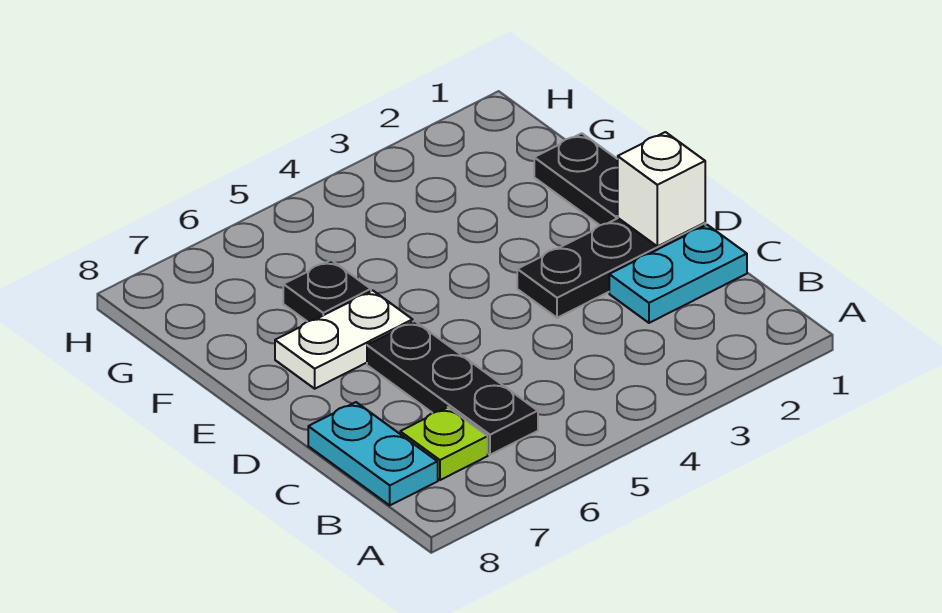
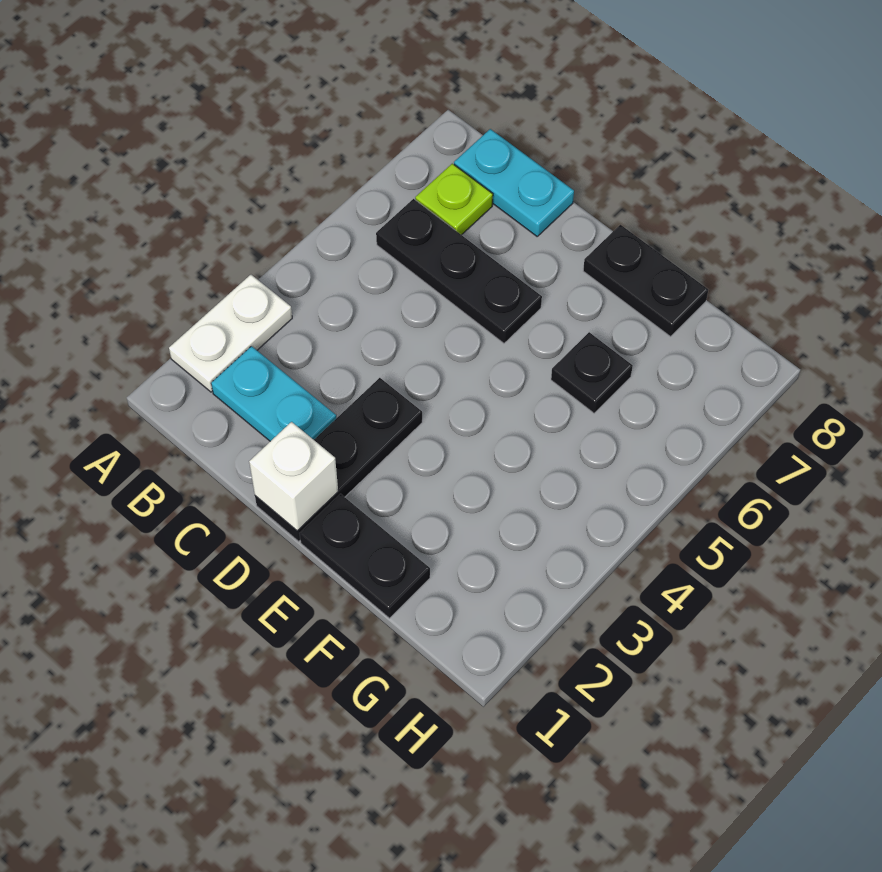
cyan plate C1:C2 level 1 -> cyan plate B2:C2 level 1
white plate E6:E7 level 1 -> white plate A2:A3 level 1
none -> black plate E8:F8 level 1

